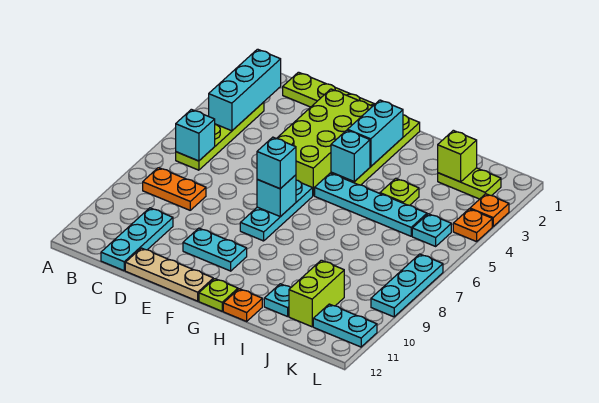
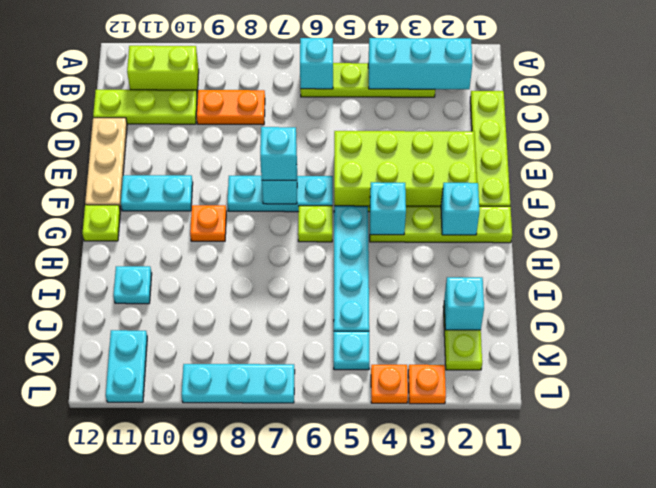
orange plate B8:C8 level 1 -> orange plate C8:C9 level 1
cyan plate C10:C12 level 1 -> lime plate C10:C12 level 1
cyan plate E10:F10 level 1 -> cyan plate F10:F11 level 1
cyan brick G2:G3 level 2 -> cyan brick G2 level 2
orange plate H12 level 1 -> orange plate G9 level 1
lime plate I4 level 1 -> lime plate G6 level 1
lime brick J2 level 2 -> cyan brick J2 level 2
lime brick J10:J11 level 1 -> lime brick B10:B11 level 1

